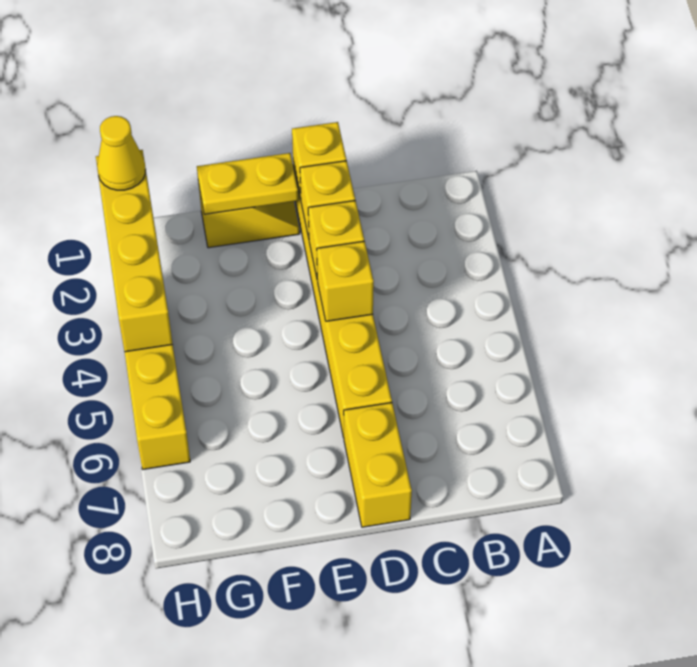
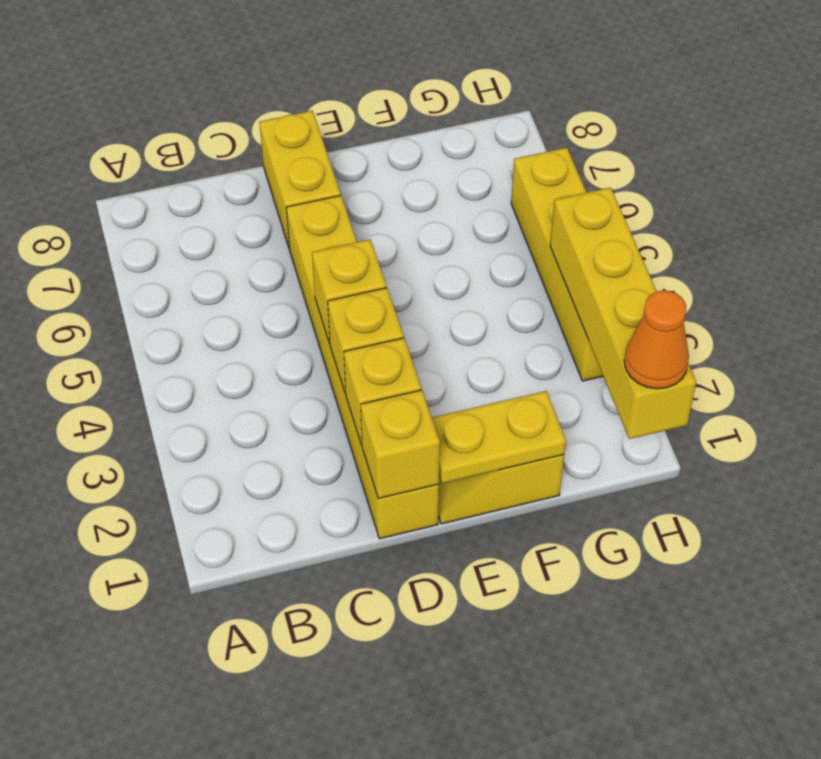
yellow cone H1 level 3 -> orange cone H1 level 3

